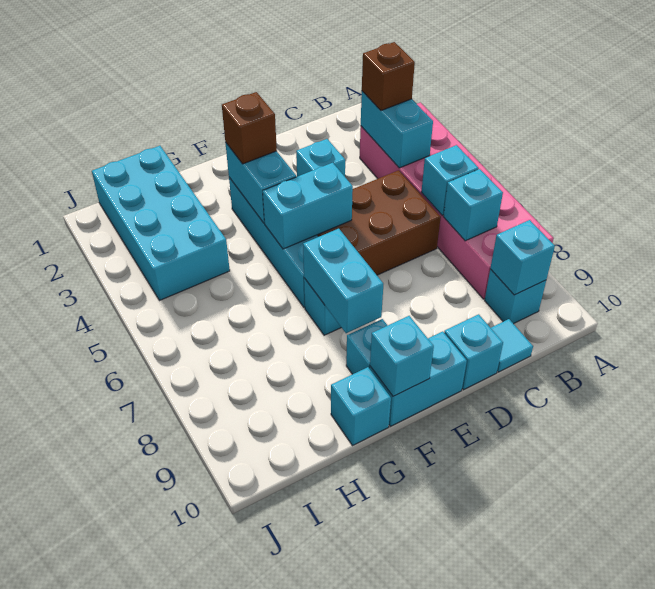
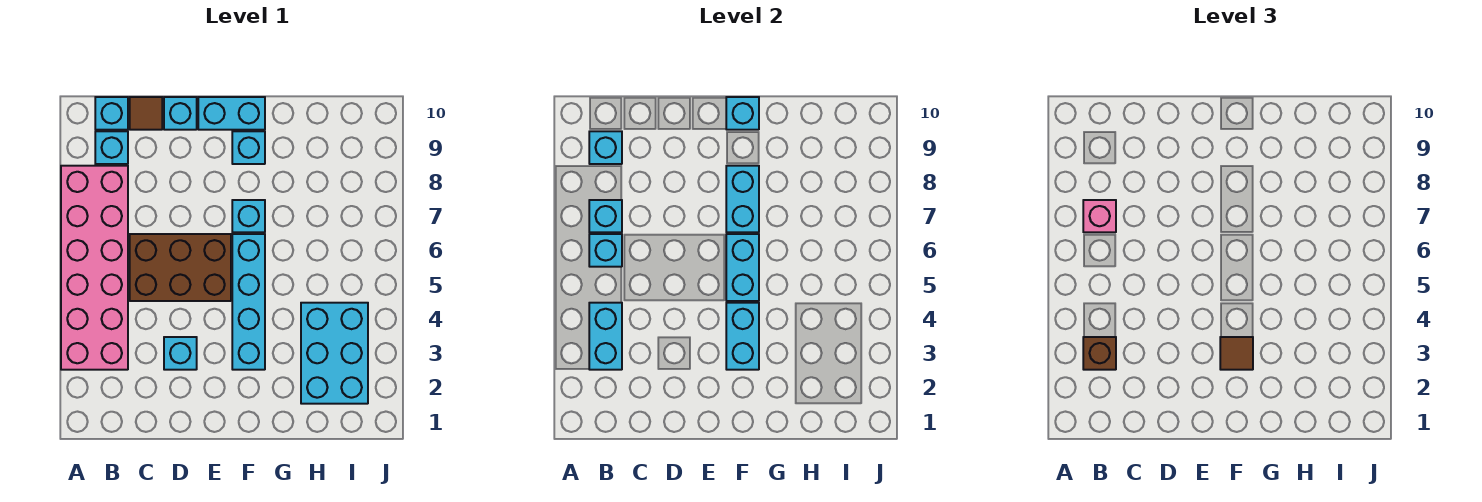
none -> pink brick B7 level 3
cyan tile C10 level 1 -> brown tile C10 level 1
cyan brick E5:F5 level 2 -> cyan brick F5:F6 level 2
brown brick F3 level 3 -> brown tile F3 level 3
cyan brick G10 level 1 -> cyan brick B10 level 1
cyan brick H1:I4 level 1 -> cyan brick H2:I4 level 1

